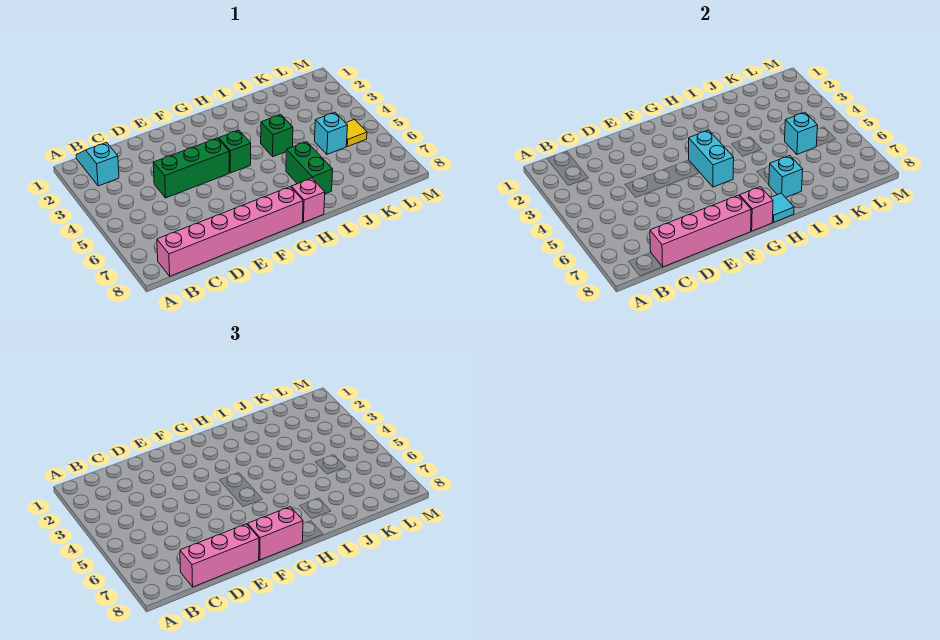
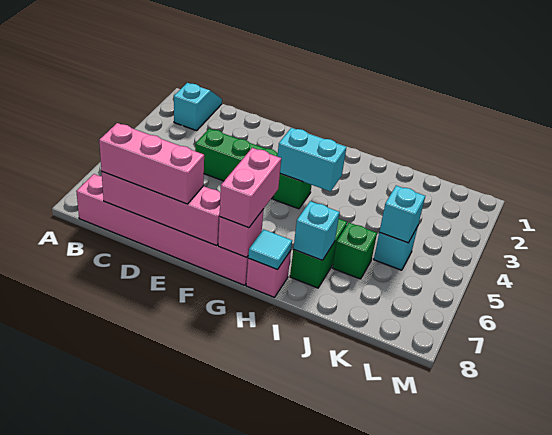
pink brick F8:G8 level 3 -> pink brick G7:G8 level 3
cyan brick G4:G5 level 2 -> cyan brick G4:H4 level 2
green brick I4 level 1 -> green brick J6 level 1
yellow tile L5 level 1 -> none

